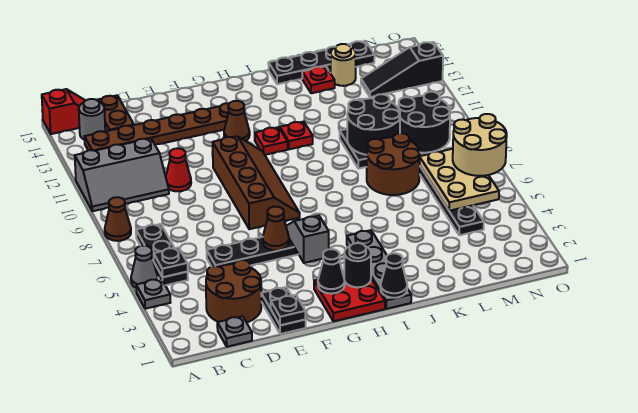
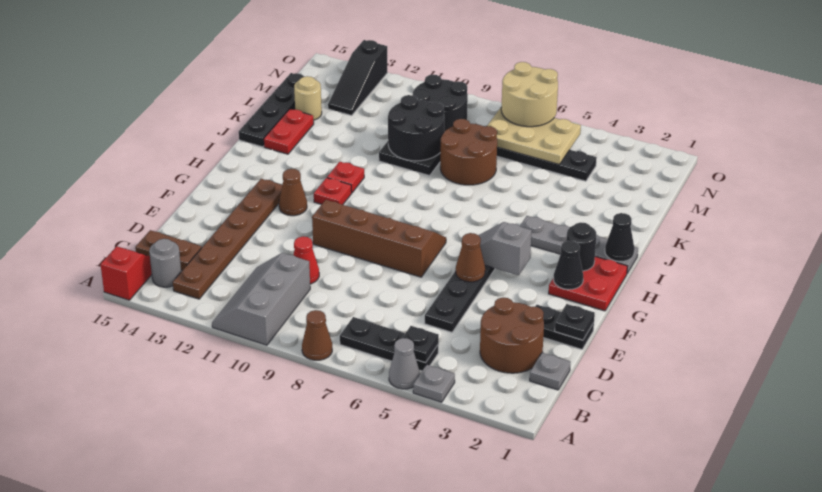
grey slope A10:C11 level 1 top 11 -> grey slope A10:C11 level 1 top 10
red plate K14 level 1 -> red plate J14:K14 level 1

